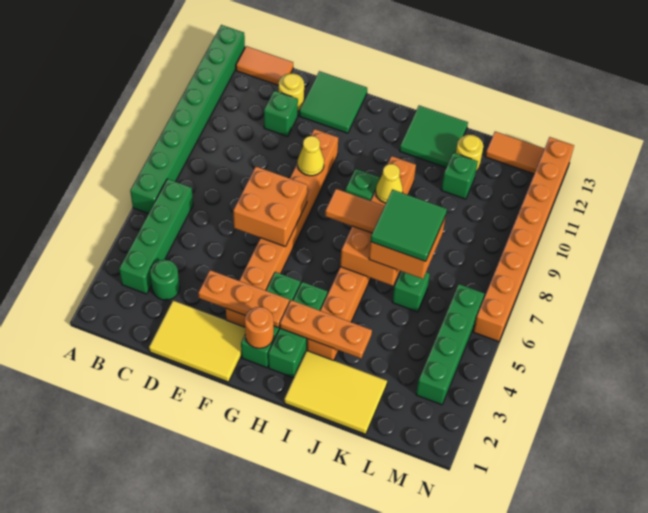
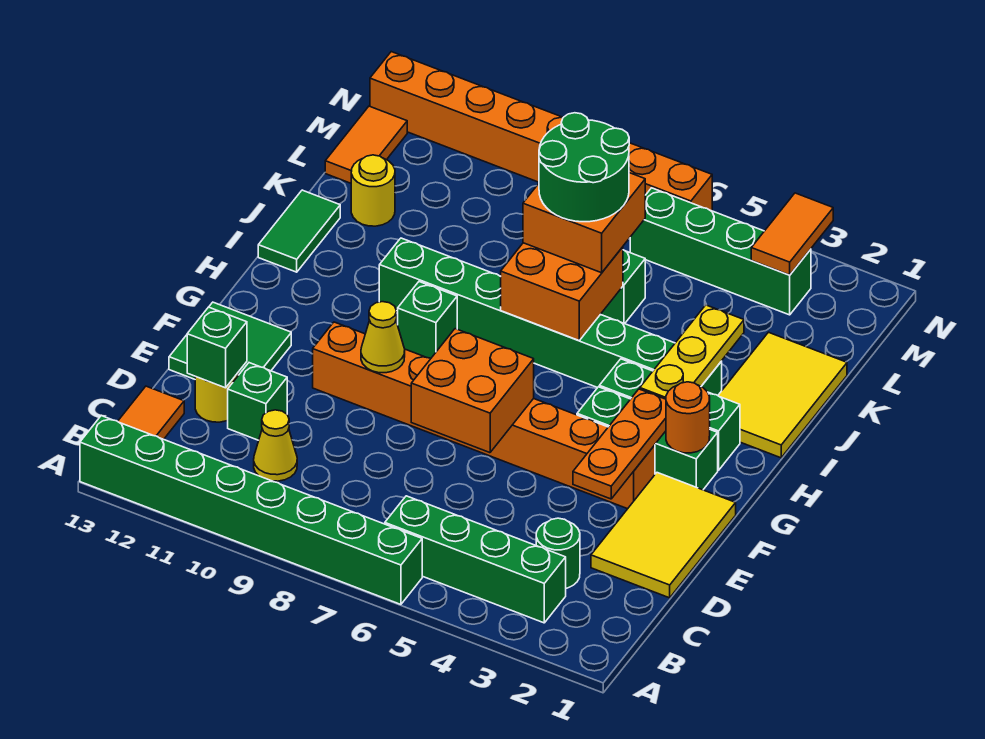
orange plate H3:J3 level 2 -> yellow plate H3:J3 level 2
orange tile H7:I7 level 3 -> orange tile M3:N3 level 2
orange brick I3:I10 level 1 -> green brick I3:I10 level 1
yellow cone I9 level 2 -> yellow cone C10 level 1
green tile I12:J13 level 1 -> green tile I13:J13 level 1
green tile J6:K7 level 4 -> green round brick J6:K7 level 4
green brick K11 level 1 -> green brick D12 level 2

